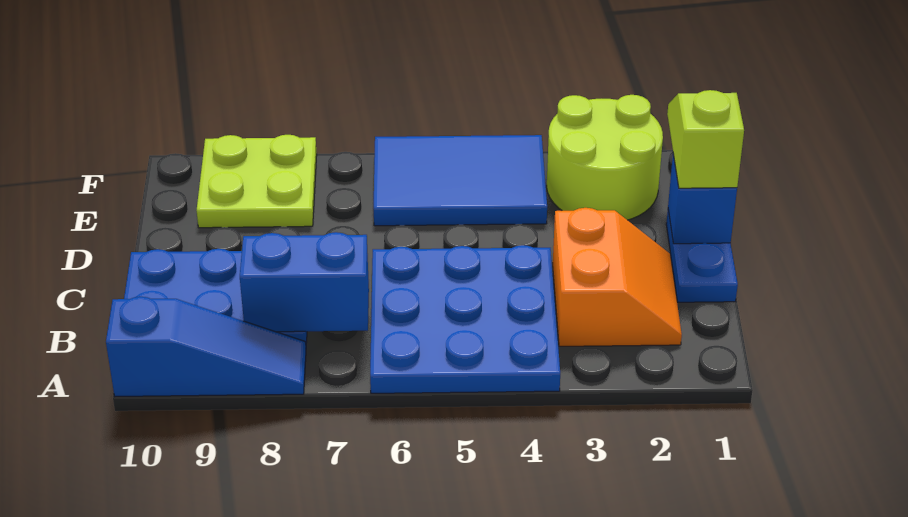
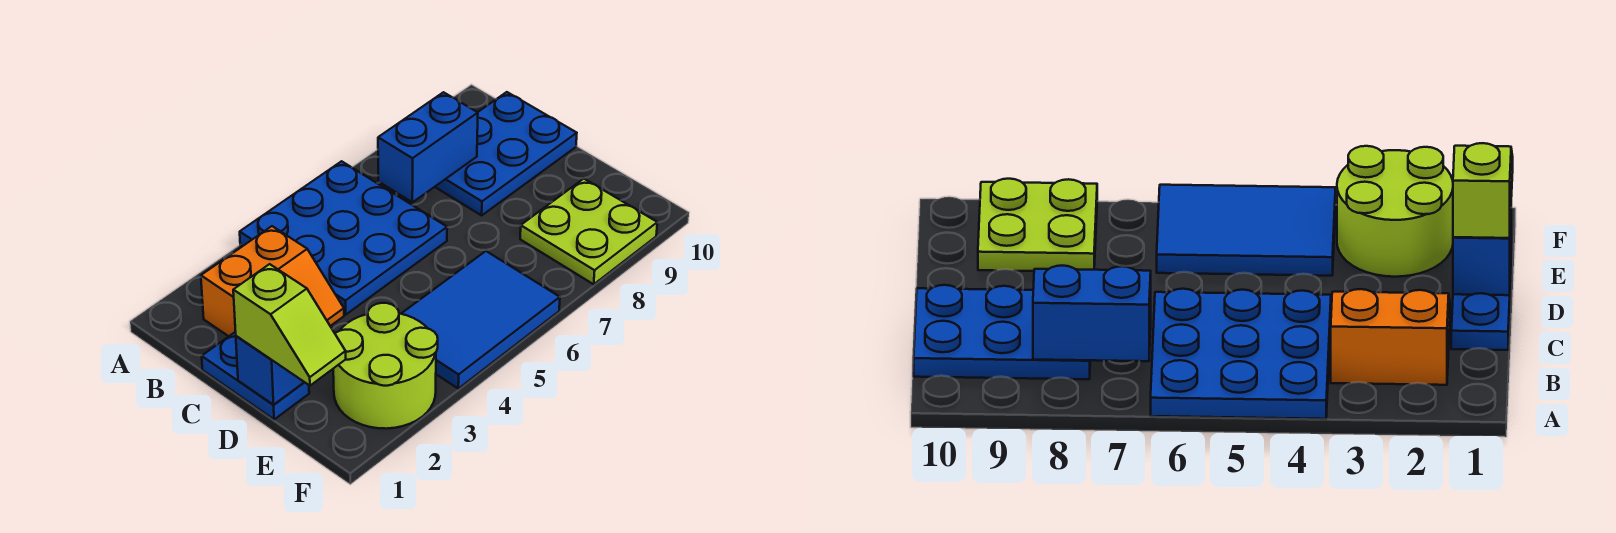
blue slope A8:A10 level 1 top 10 -> none
orange slope B2:C3 level 1 top 3 -> orange slope B2:C3 level 1 top B

